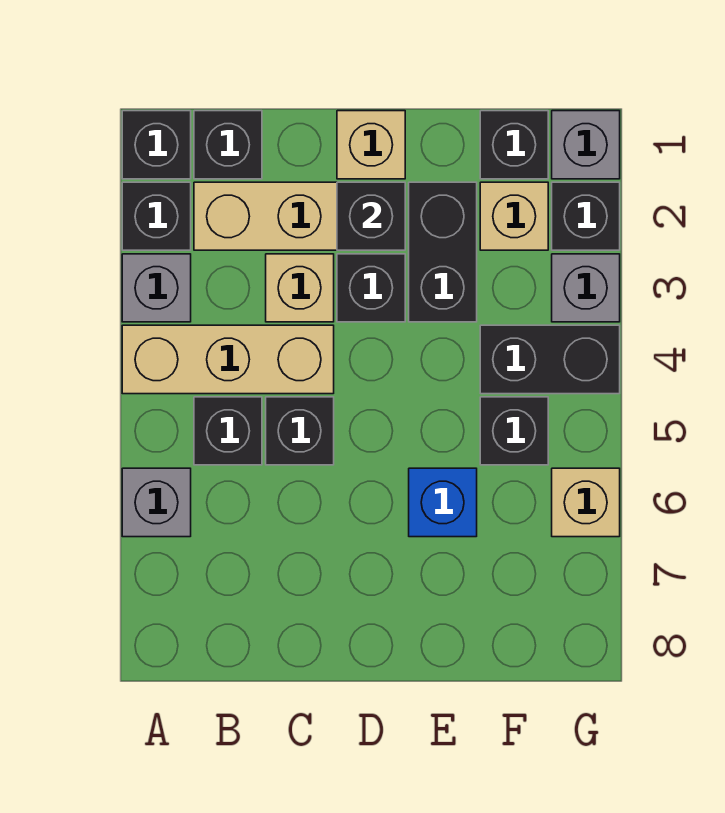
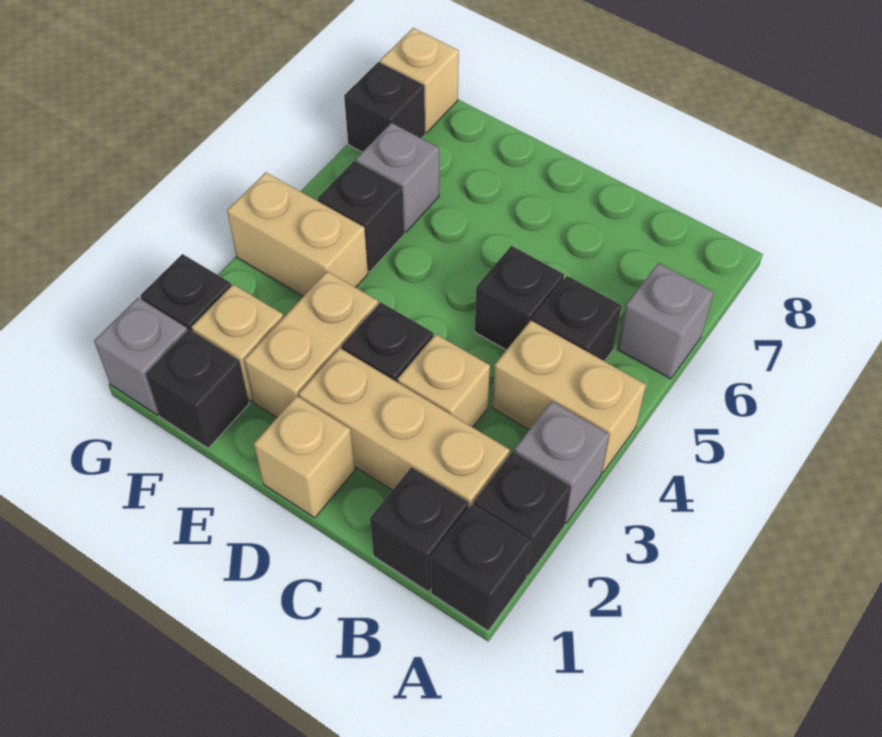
tan brick A4:C4 level 1 -> tan brick A4:B4 level 1
black brick D2 level 2 -> black brick G7 level 1
black brick E2:E3 level 1 -> tan brick E2:E3 level 1
blue brick E6 level 1 -> none
black brick F4:G4 level 1 -> tan brick F4:G4 level 1
grey brick G3 level 1 -> grey brick F6 level 1
tan brick G6 level 1 -> tan brick G8 level 1

